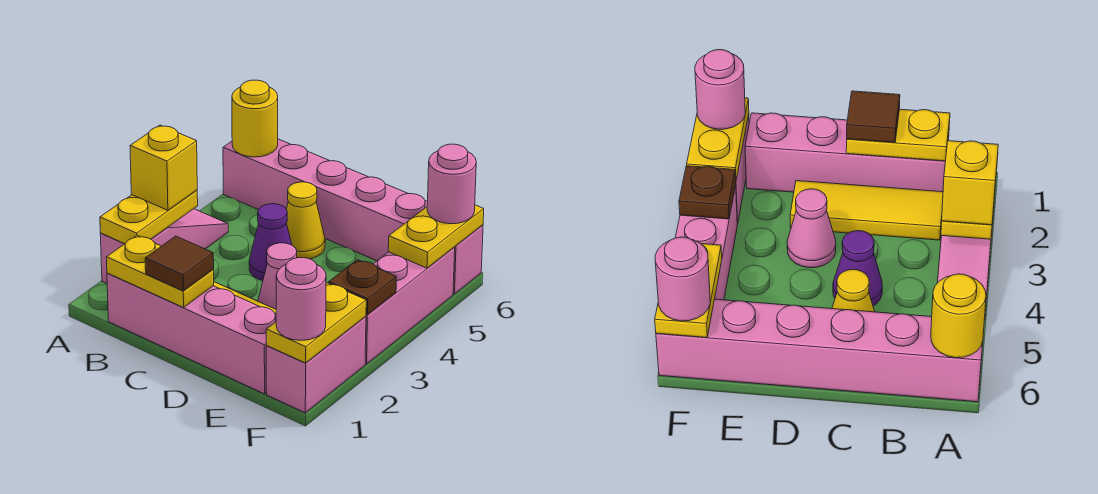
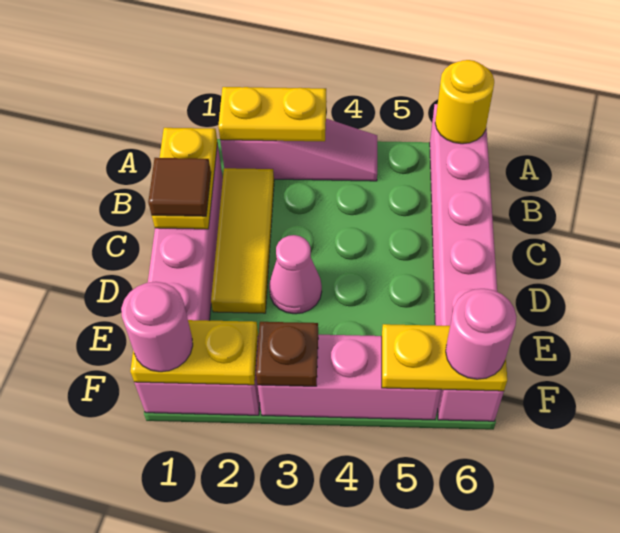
yellow brick A3 level 3 -> none
purple cone C4 level 1 -> none
yellow cone C5 level 1 -> none

